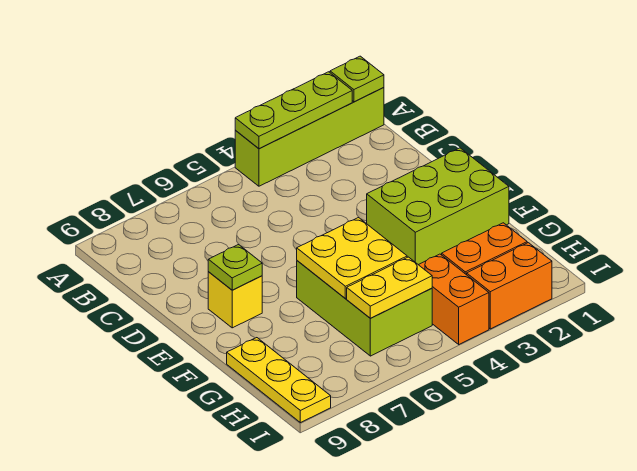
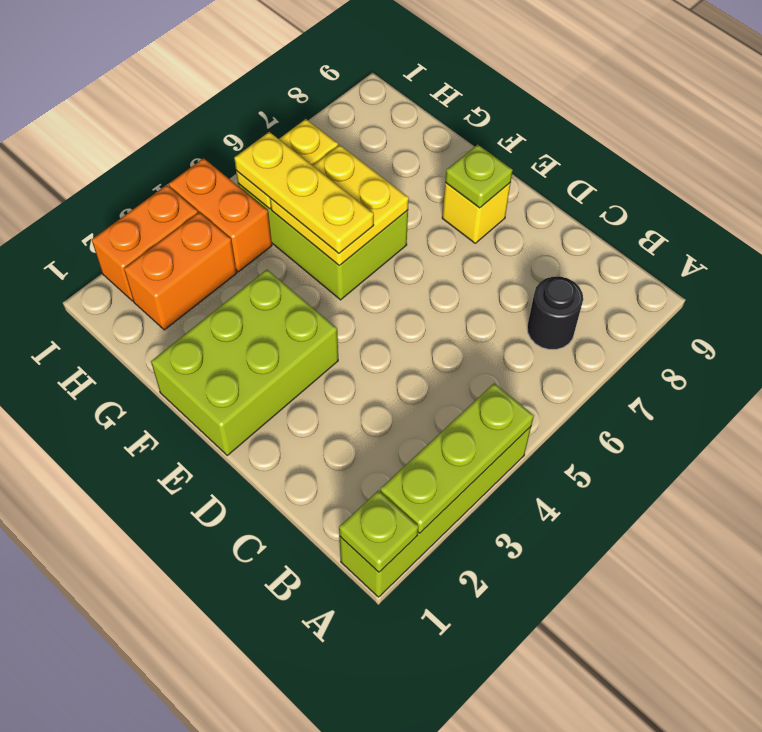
none -> black round brick B7 level 1
yellow plate G9:I9 level 1 -> yellow plate F5:H5 level 3

